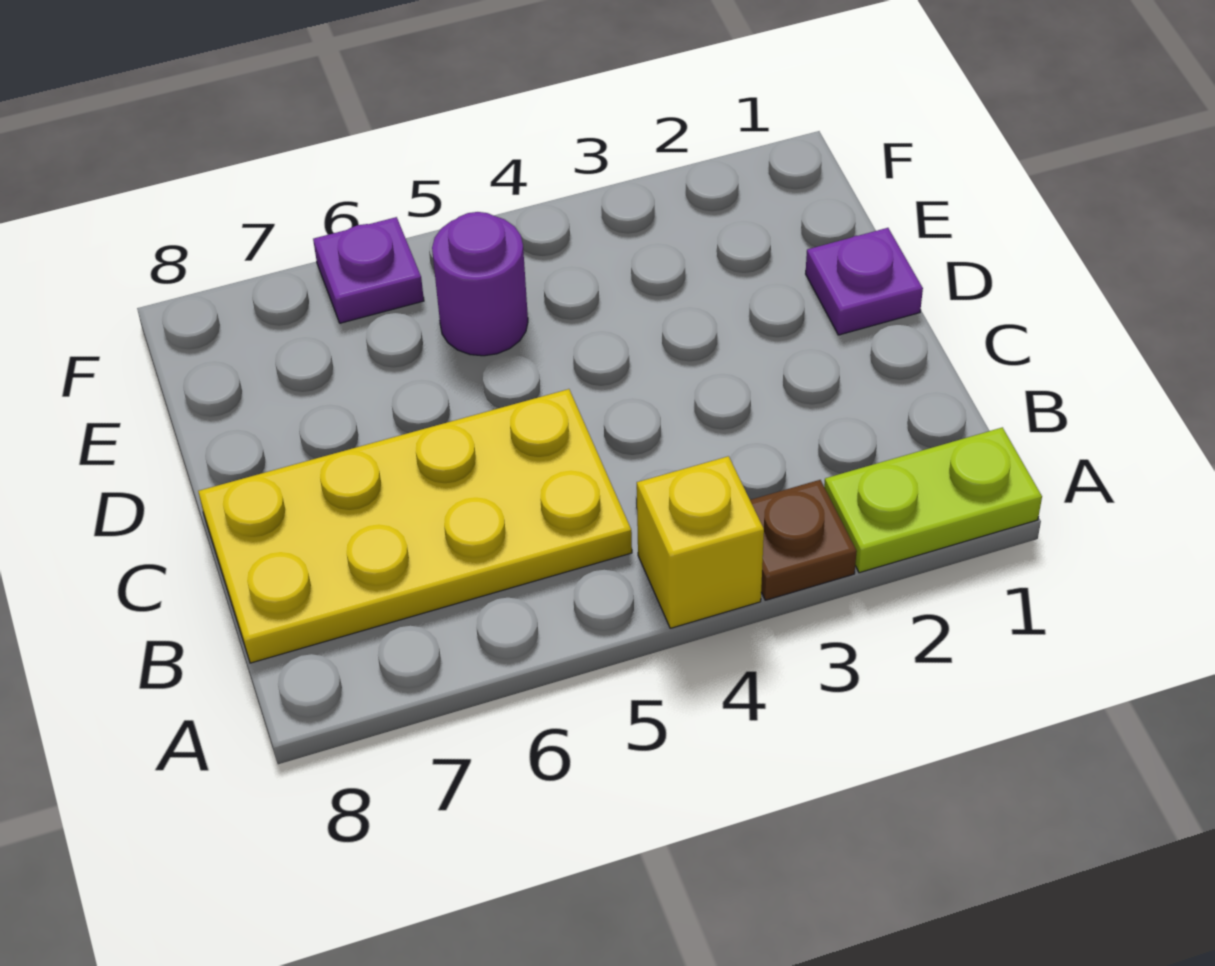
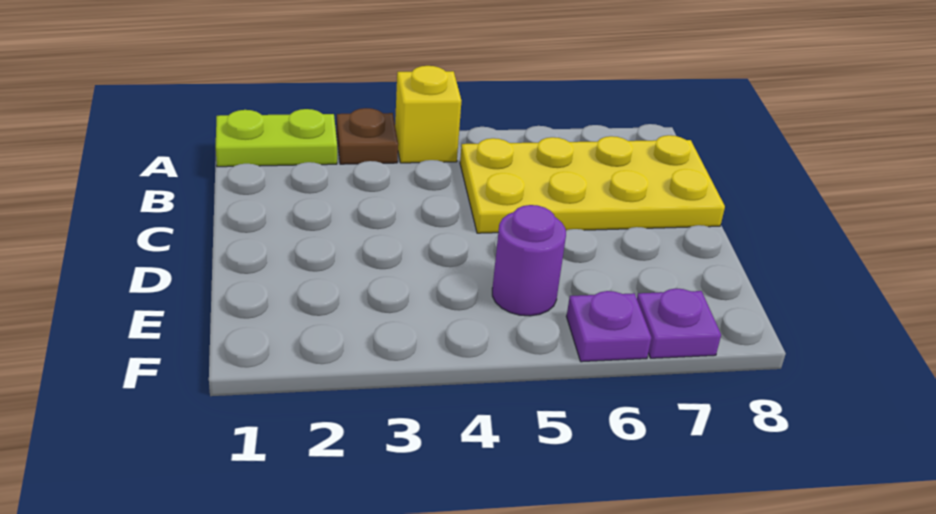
purple plate D1 level 1 -> purple plate F7 level 1

